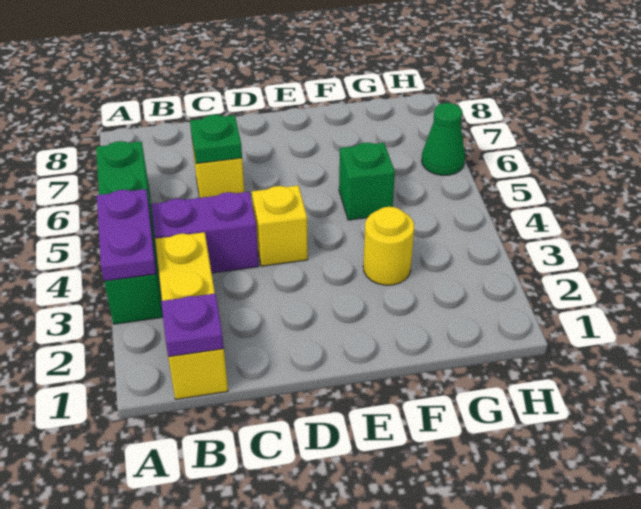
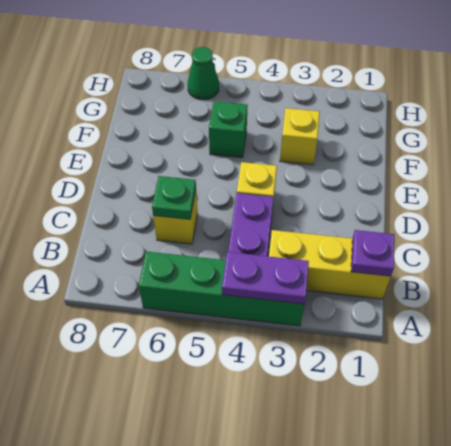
yellow round brick F3 level 1 -> yellow brick F3 level 1

